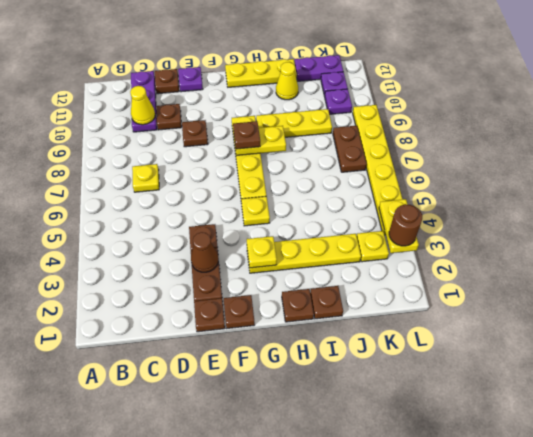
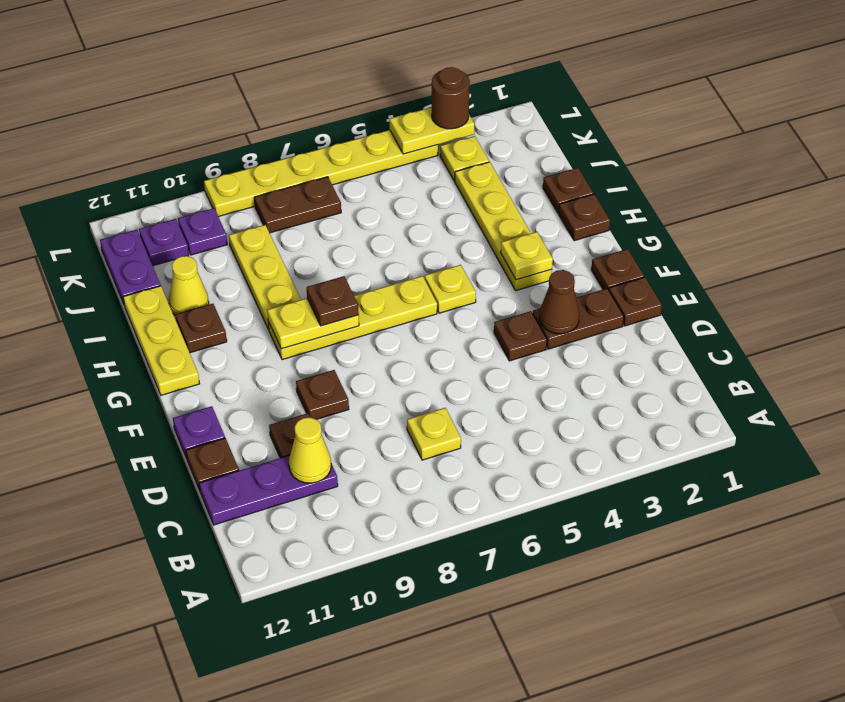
yellow plate G8:H8 level 2 -> yellow plate G8:G9 level 2
none -> brown plate H11 level 1

